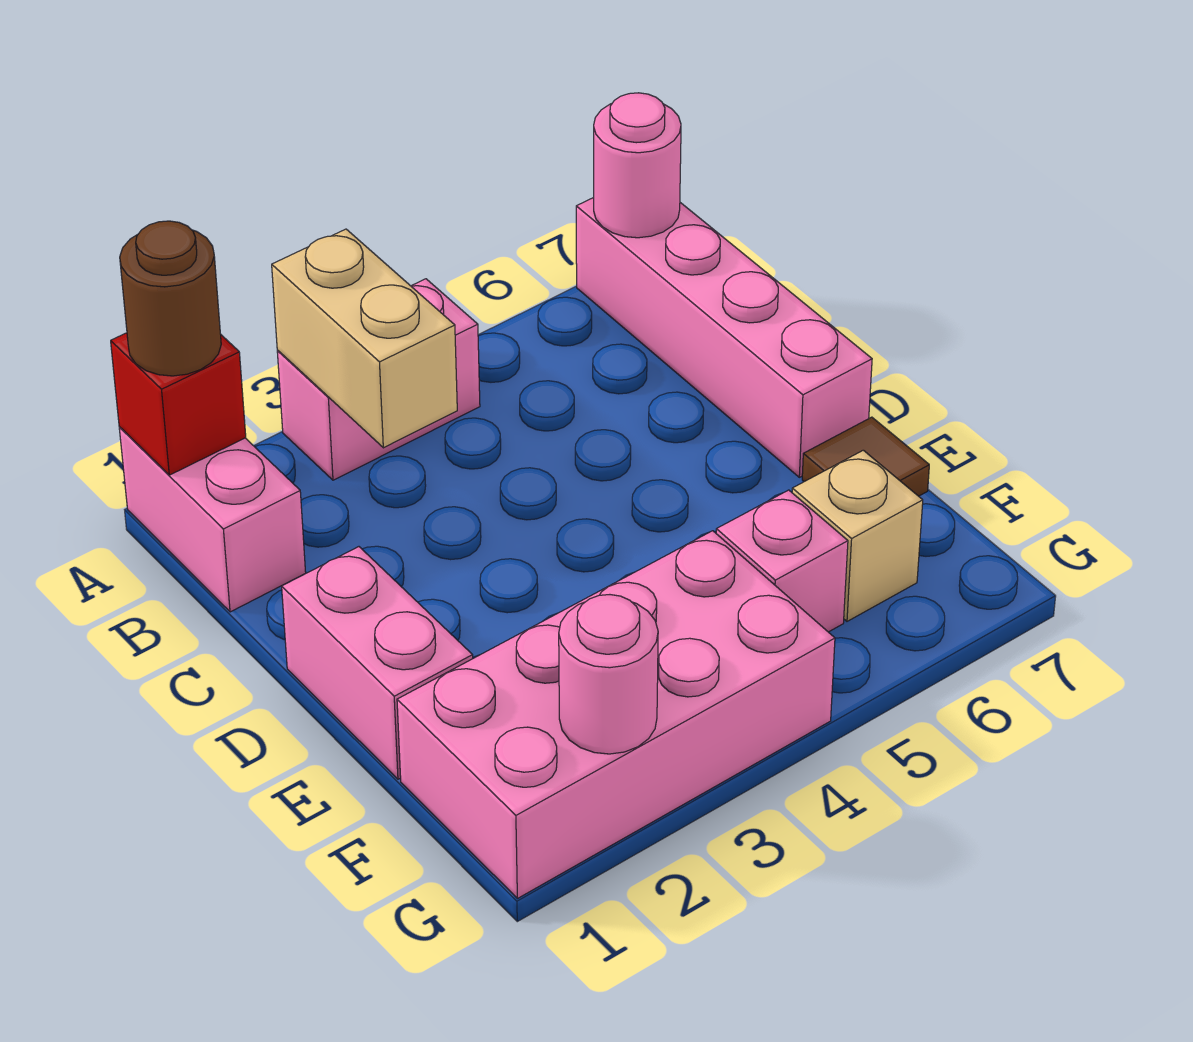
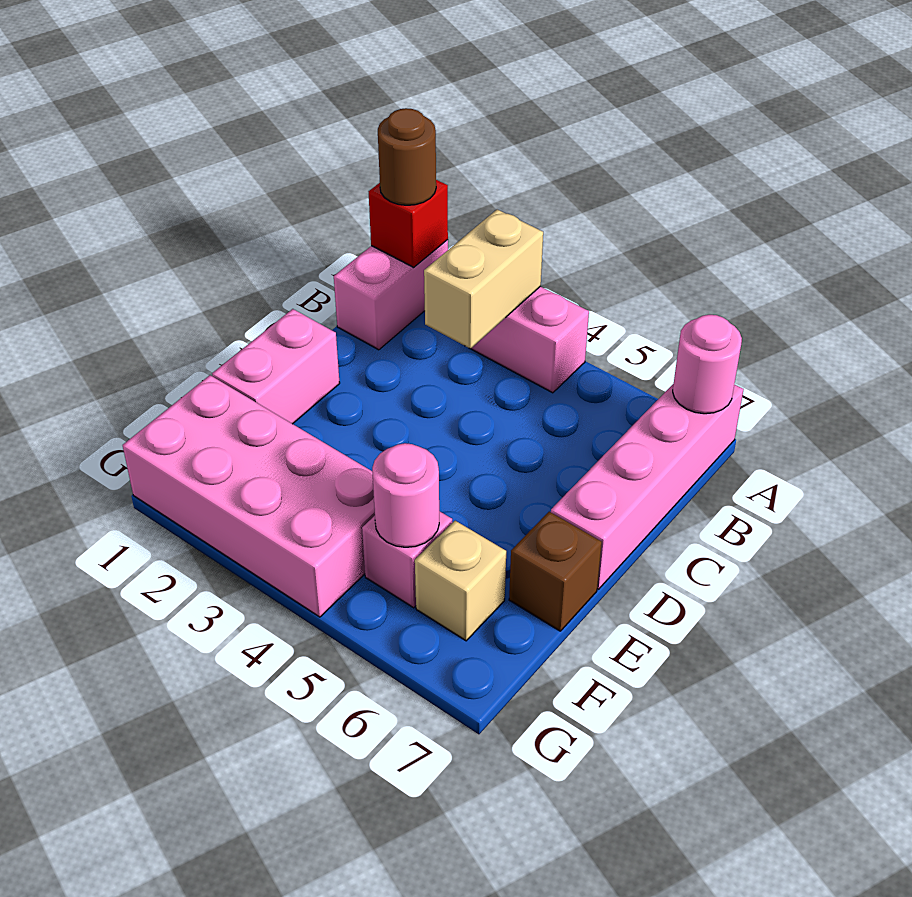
brown tile E7 level 1 -> brown brick E7 level 1
pink round brick G2 level 2 -> pink round brick F5 level 2

